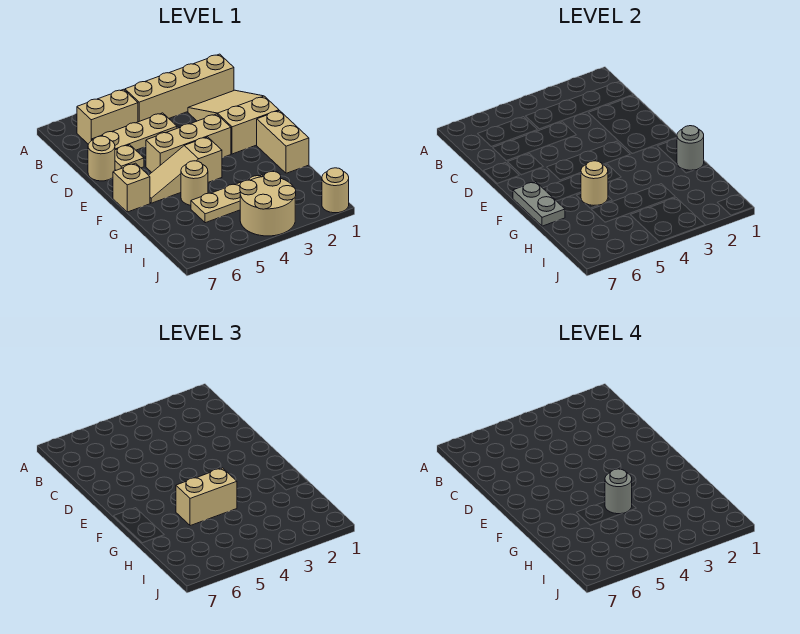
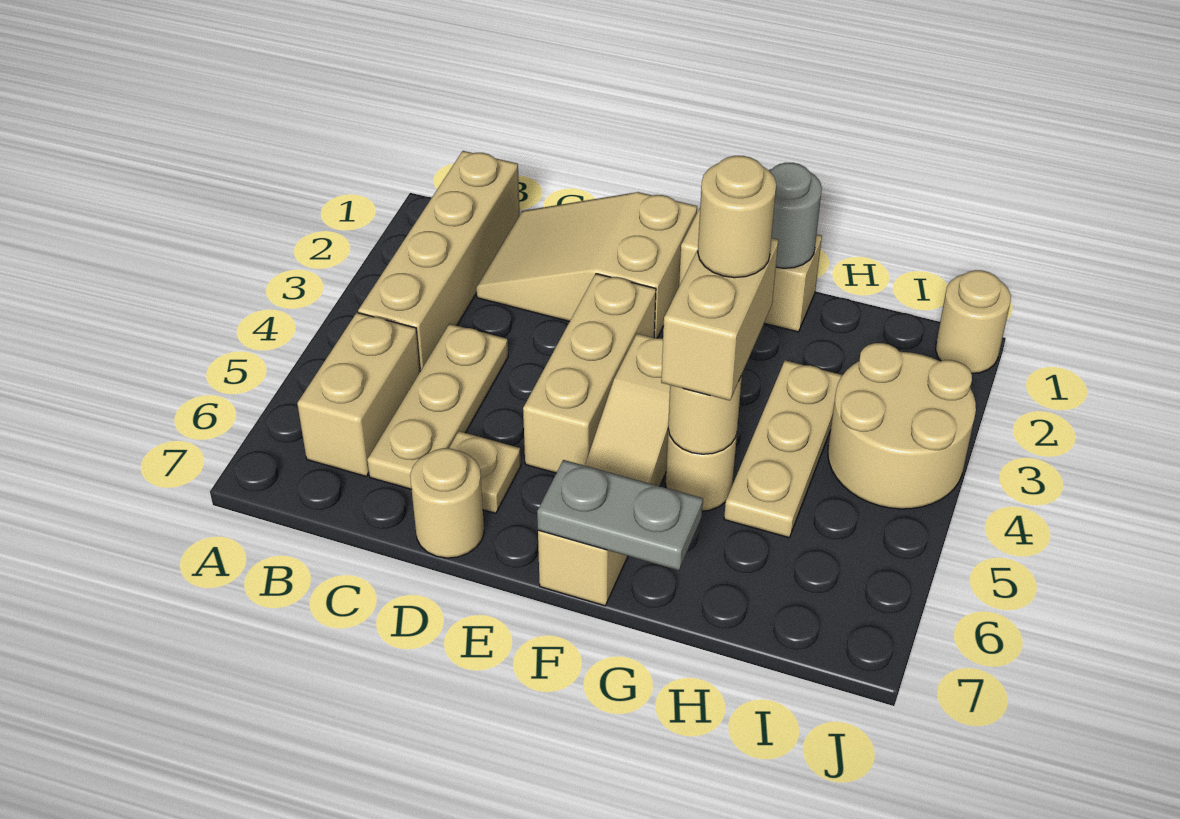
grey round brick G4 level 4 -> tan round brick G4 level 4

